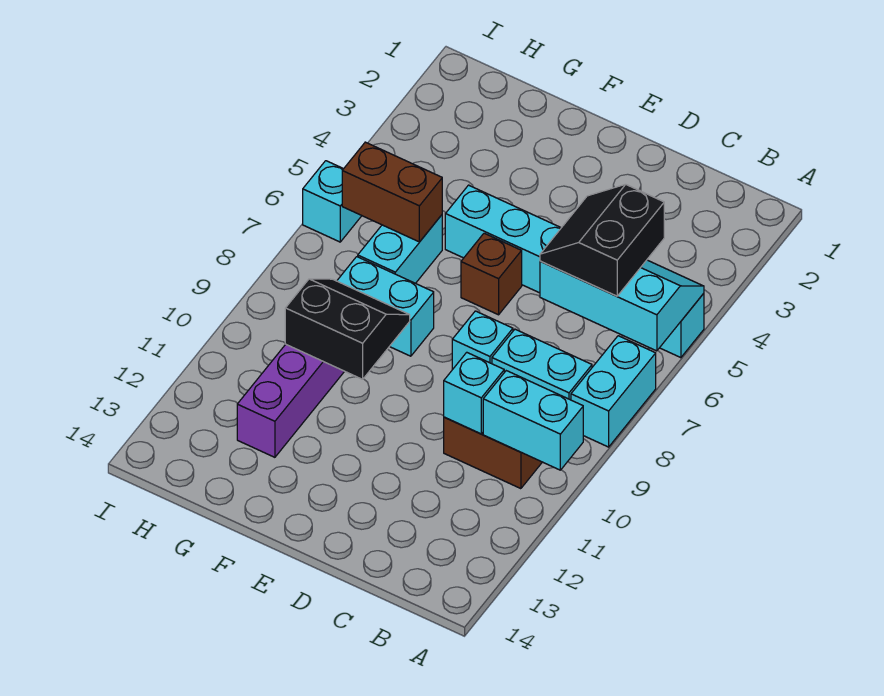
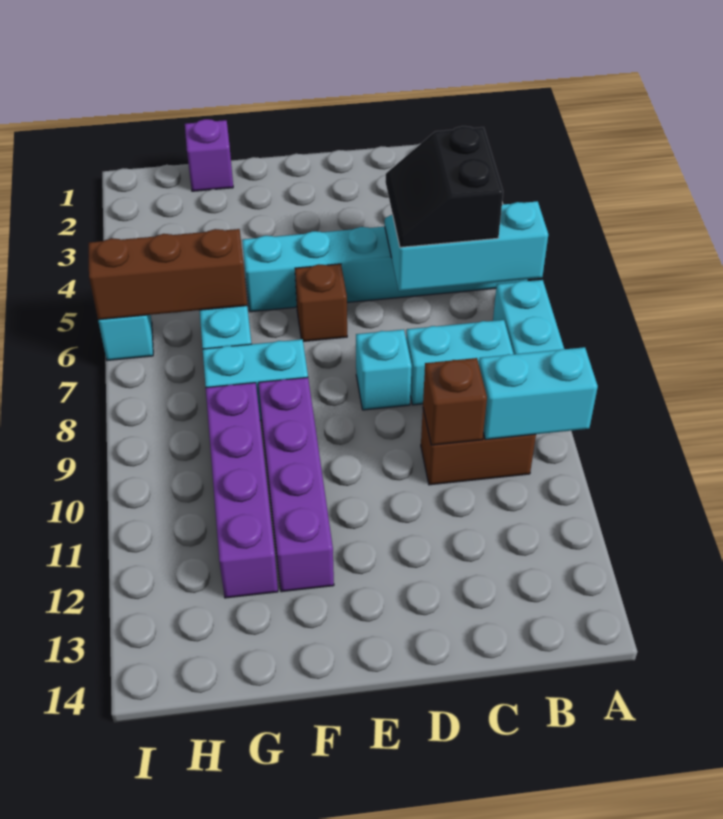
cyan brick C10 level 2 -> brown brick C10 level 2
none -> purple brick F9:F12 level 1
black slope F9:G10 level 2 top 10 -> none
none -> purple brick G1 level 1
brown brick G6:H6 level 2 -> brown brick G6:I6 level 2

